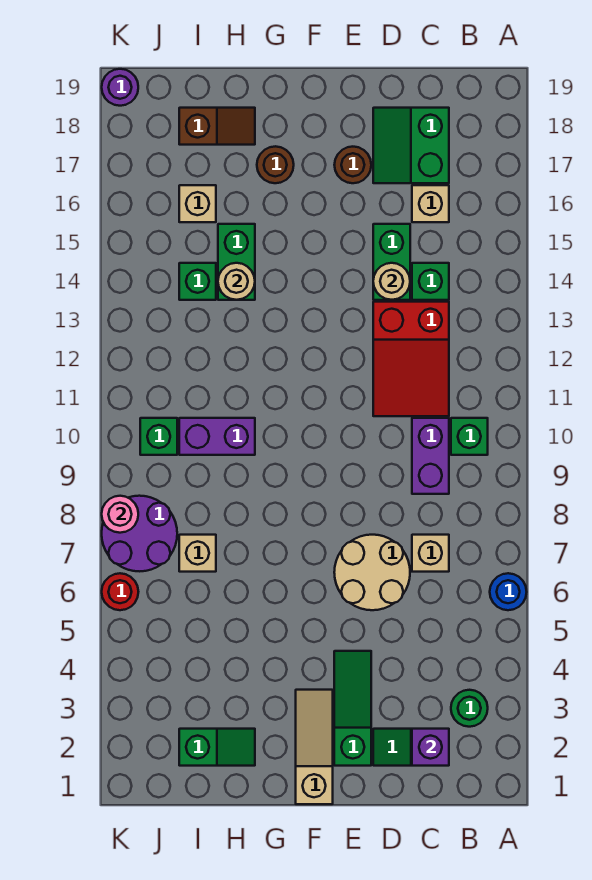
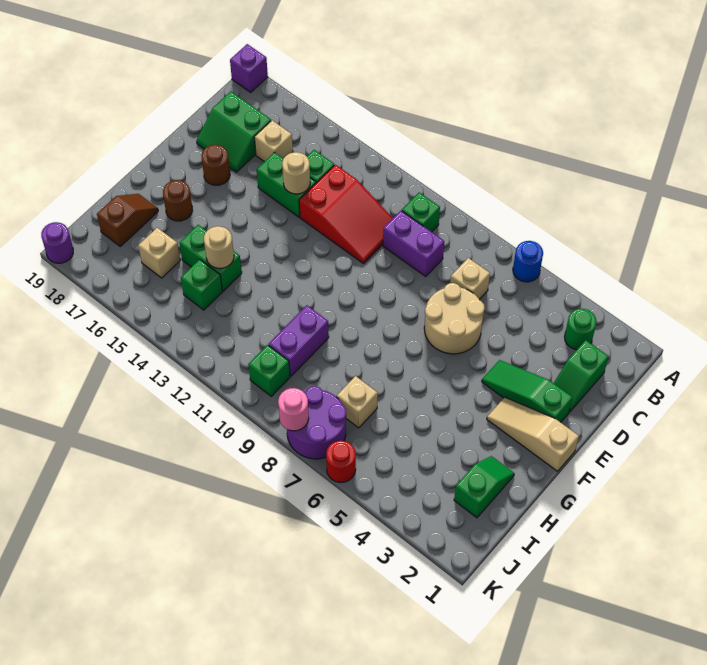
purple brick C2 level 2 -> purple brick A19 level 1

